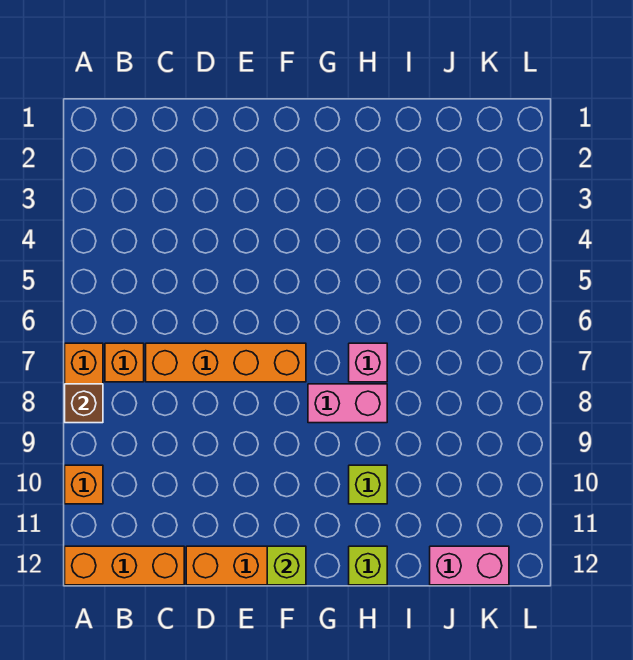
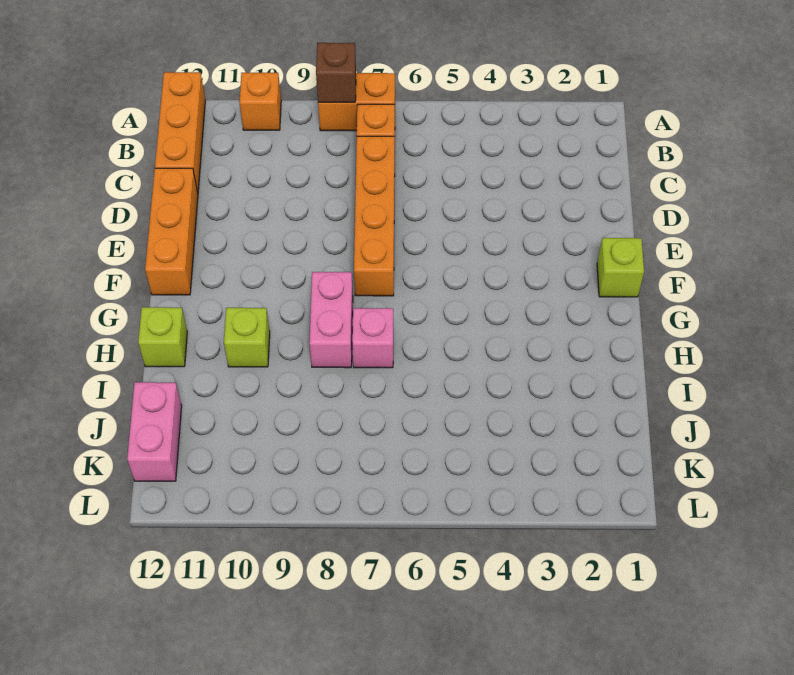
lime brick F12 level 2 -> lime brick F1 level 1

